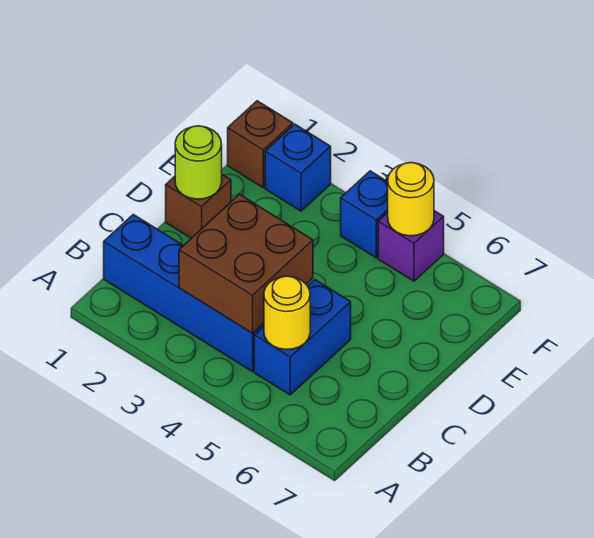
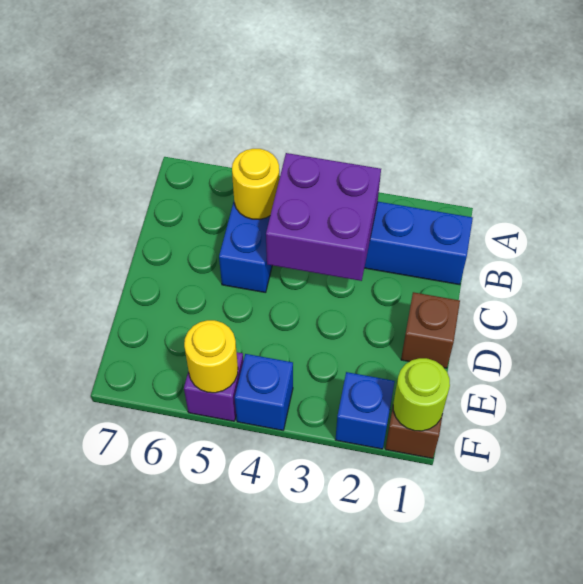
brown brick B3:C4 level 2 -> purple brick B3:C4 level 2
lime round brick D1 level 2 -> lime round brick F1 level 2

